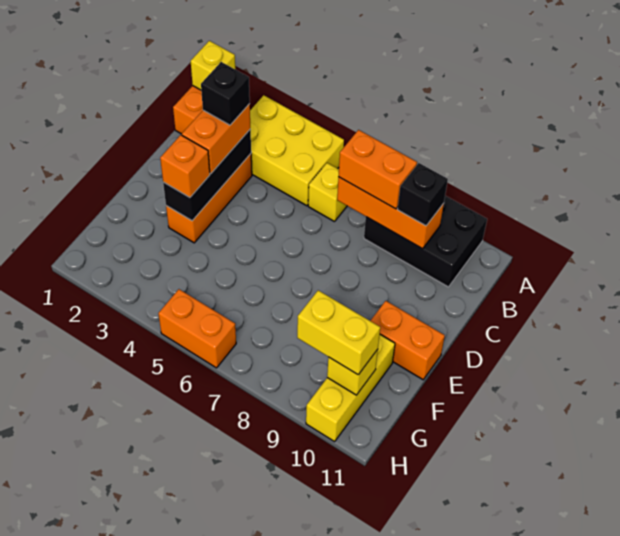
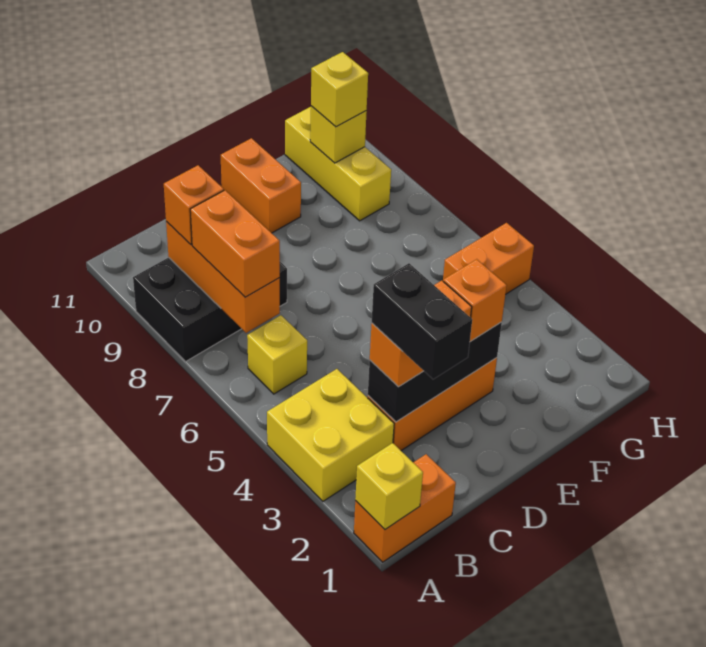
yellow brick A3:B5 level 1 -> yellow brick A3:B4 level 1
black brick A8:B10 level 1 -> black brick A8:C9 level 1
black brick B9 level 3 -> orange brick B9 level 3
black brick C3 level 4 -> black brick C2:C3 level 4
yellow brick F10:H10 level 1 -> yellow brick G9:G11 level 1
yellow brick G9:G10 level 3 -> yellow brick G10 level 3
orange brick H5:H6 level 1 -> orange brick G5:H5 level 1

